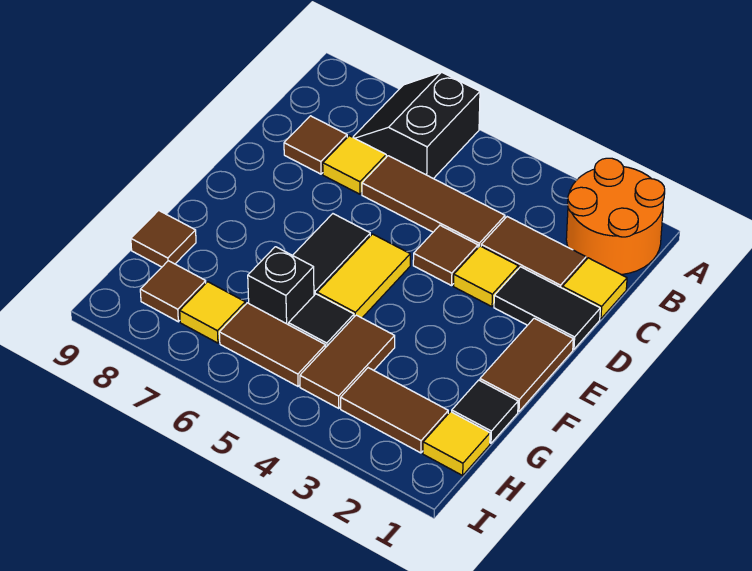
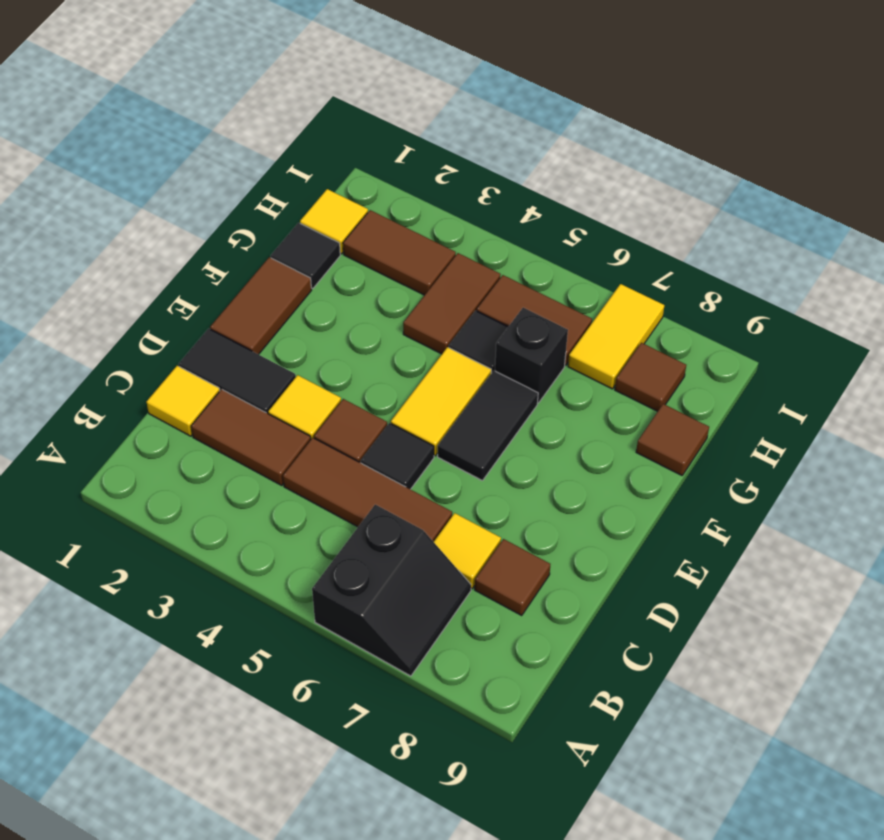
orange round brick A1:B2 level 1 -> none
none -> black tile D5 level 1
yellow tile H7 level 1 -> yellow tile H7:I7 level 1

